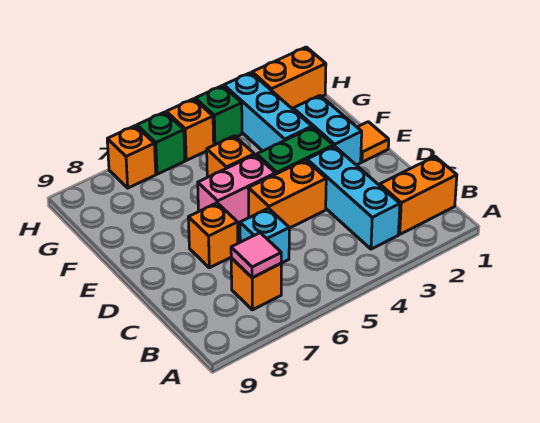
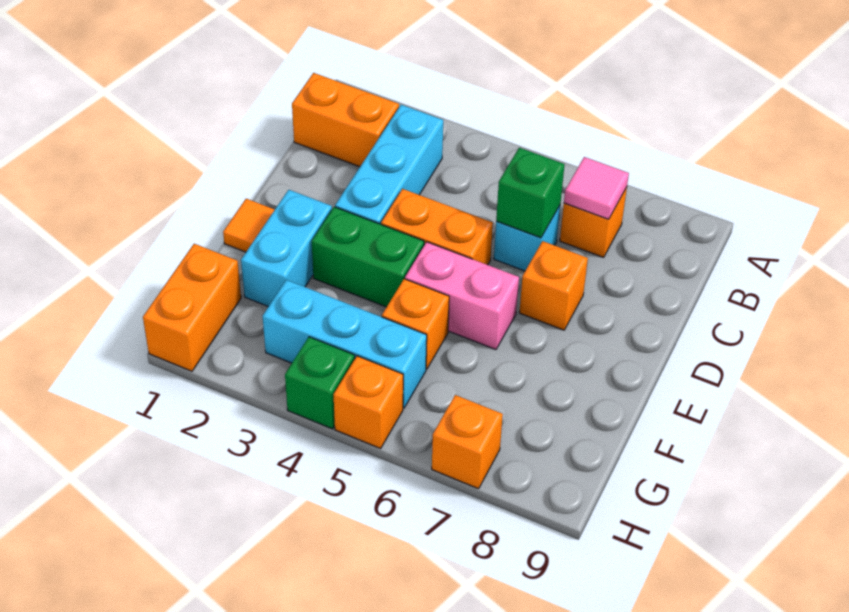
cyan brick F3:H3 level 1 -> cyan brick G3:G5 level 1
orange brick H1:H2 level 1 -> orange brick G1:H1 level 1
green brick H6 level 1 -> green brick C6 level 2

